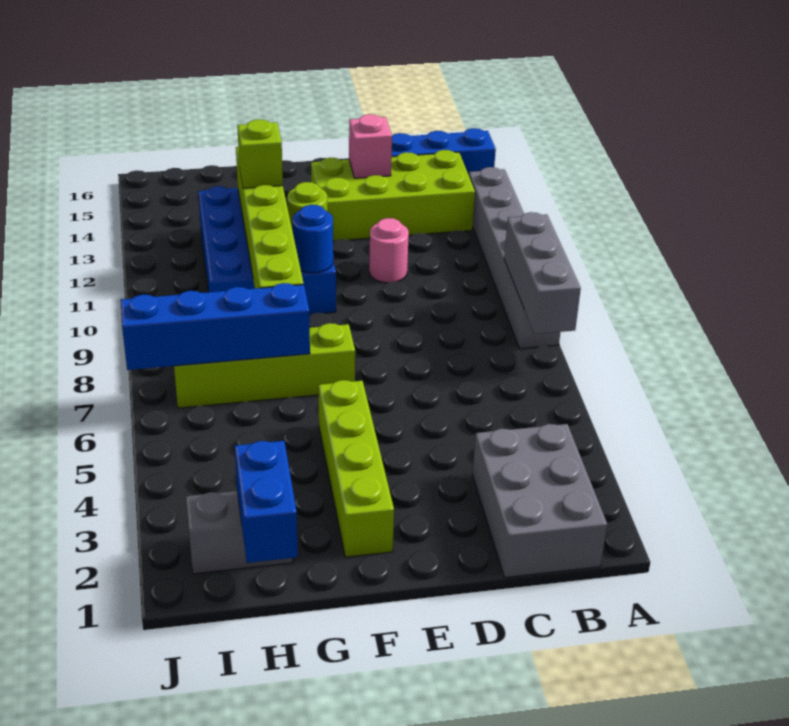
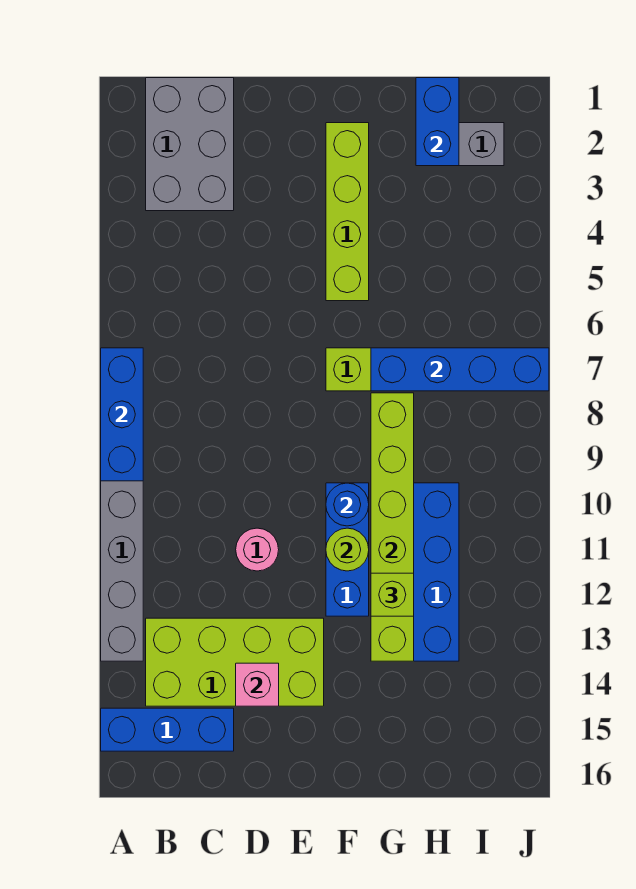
grey brick A7:A9 level 2 -> blue brick A7:A9 level 2

